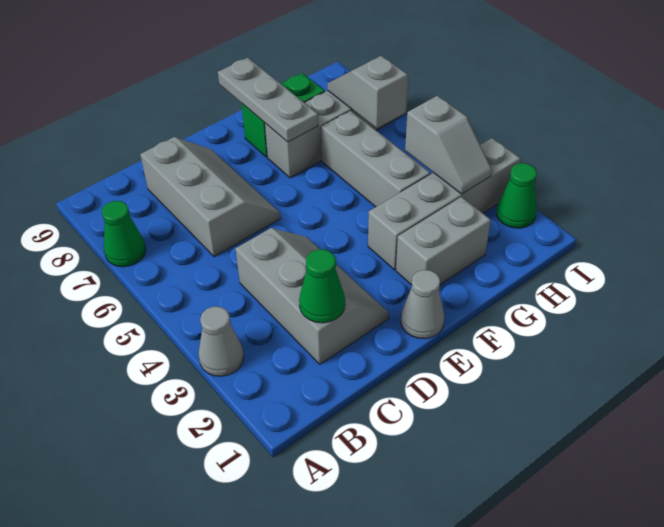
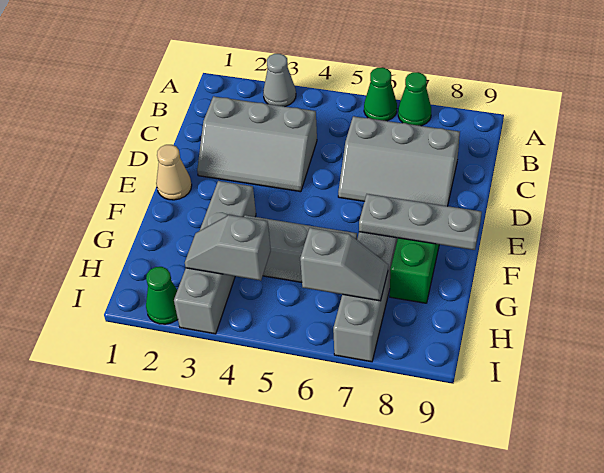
green cone C2 level 2 -> green cone A6 level 1
grey cone E1 level 1 -> tan cone E1 level 1
grey brick F2:G2 level 1 -> none

